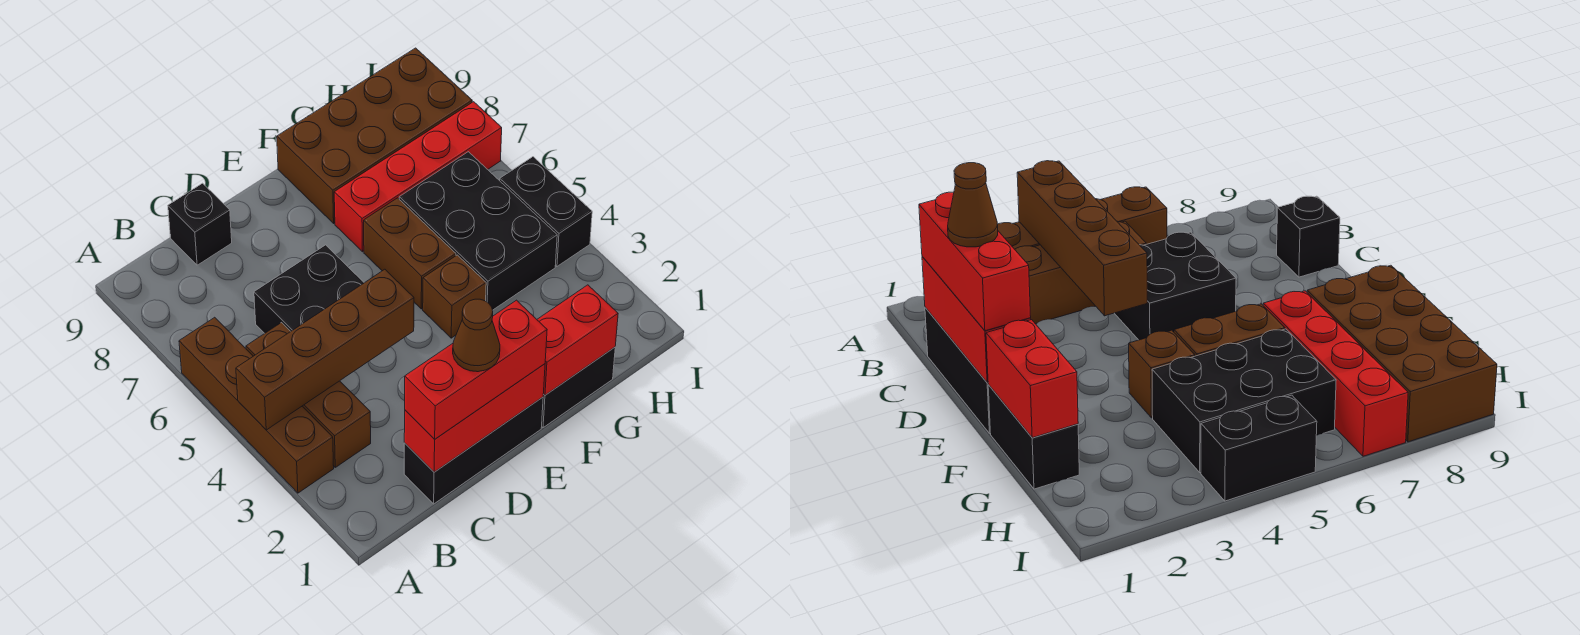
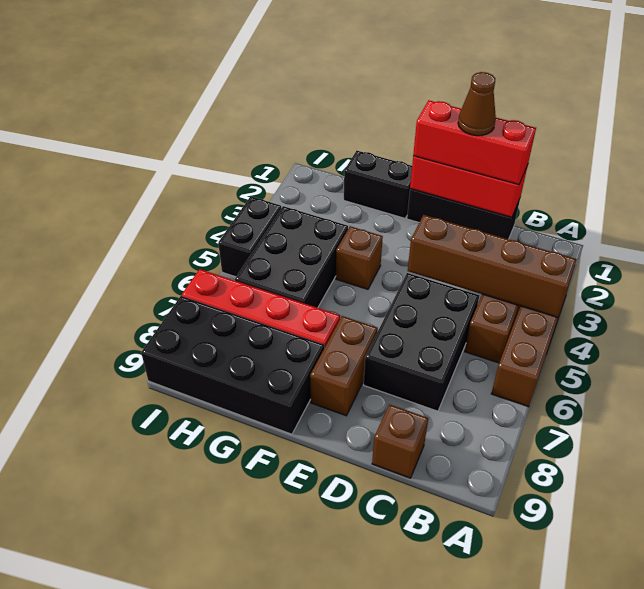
black brick C5:D6 level 1 -> black brick C5:D7 level 1
black brick C9 level 1 -> brown brick C9 level 1
red brick F1:G1 level 2 -> none
brown brick F5:F6 level 1 -> brown brick E7:E8 level 1
brown brick F8:I9 level 1 -> black brick F8:I9 level 1

